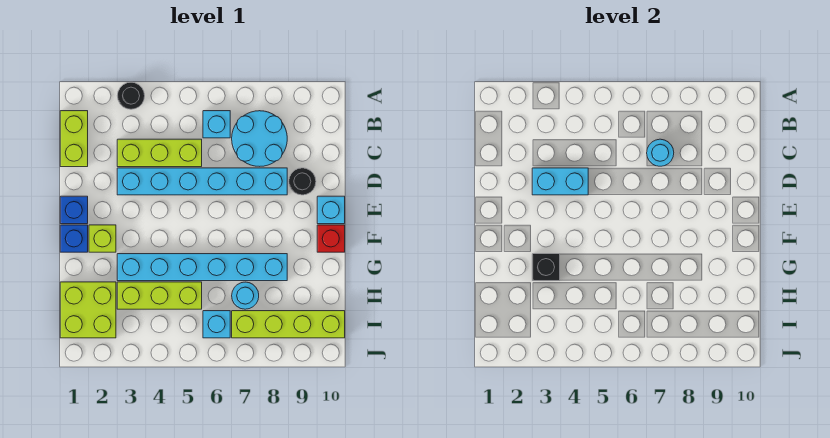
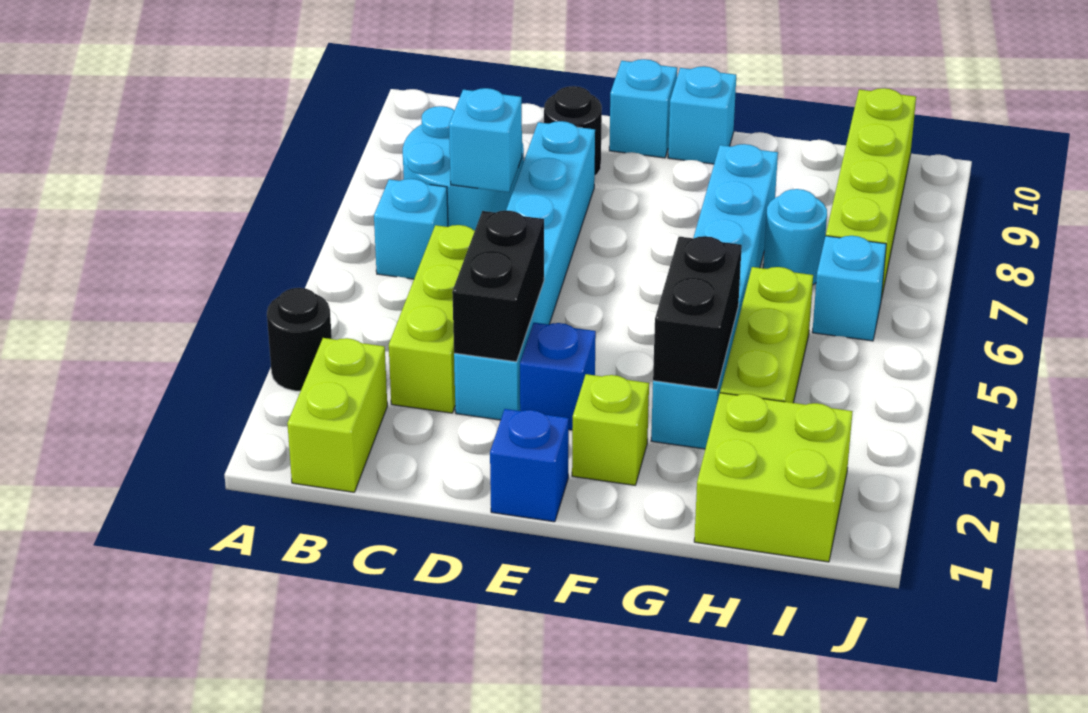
lime brick B1:C1 level 1 -> lime brick B1:B2 level 1
cyan round brick C7 level 2 -> cyan brick C7 level 2
cyan brick D3:D4 level 2 -> black brick D3:D4 level 2
blue brick F1 level 1 -> blue brick E3 level 1
red brick F10 level 1 -> cyan brick F10 level 1
black brick G3 level 2 -> black brick G3:G4 level 2

